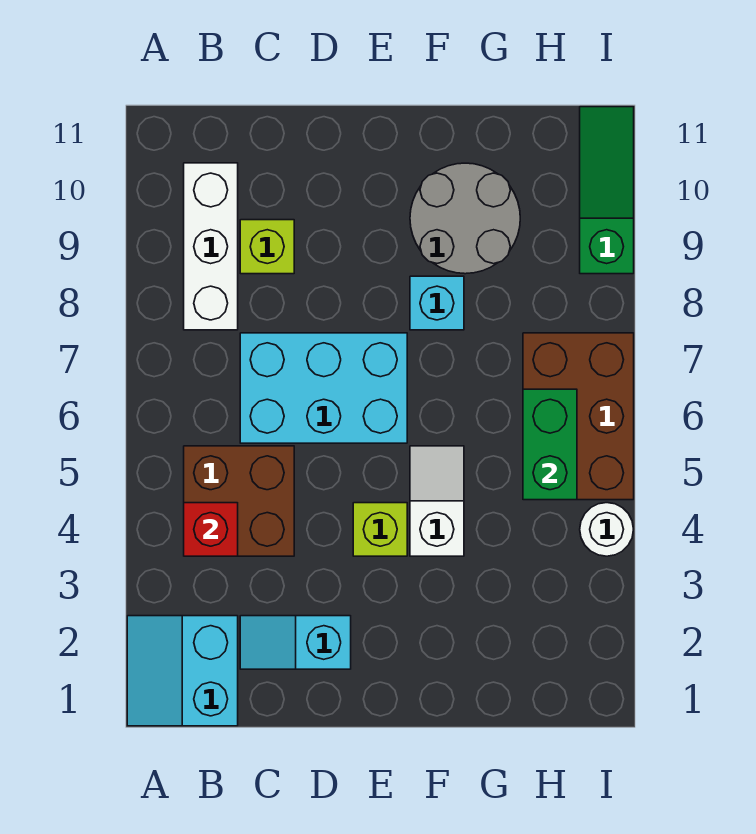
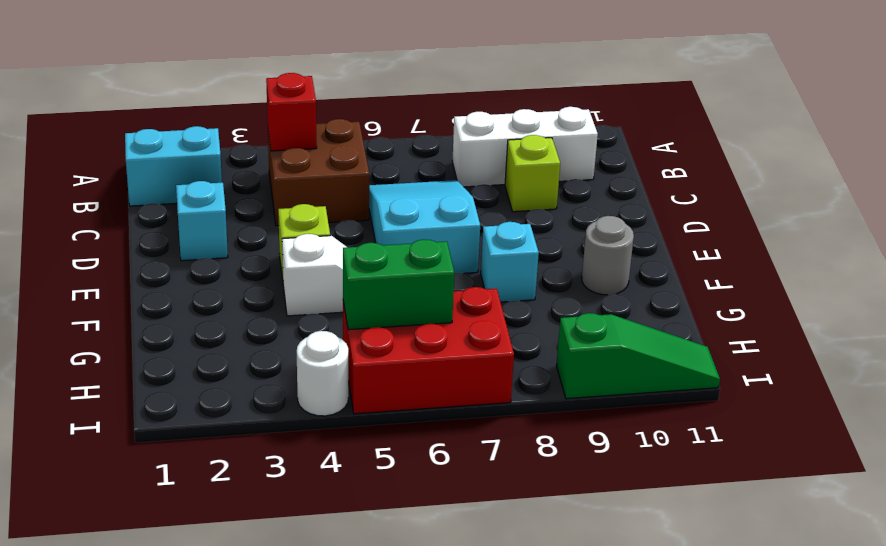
cyan brick C6:E7 level 1 -> cyan slope C6:E7 level 1 top E
grey round brick F9:G10 level 1 -> grey round brick F10 level 1
brown brick H5:I7 level 1 -> red brick H5:I7 level 1

